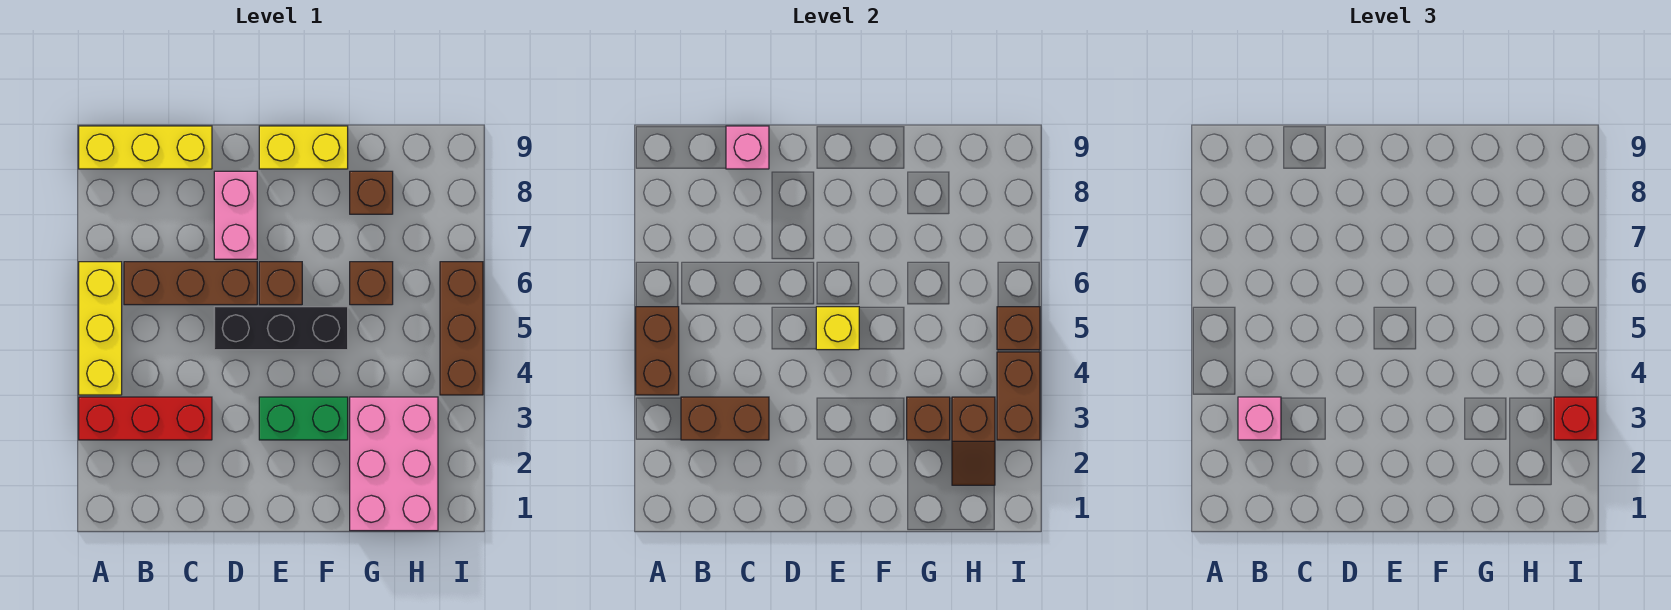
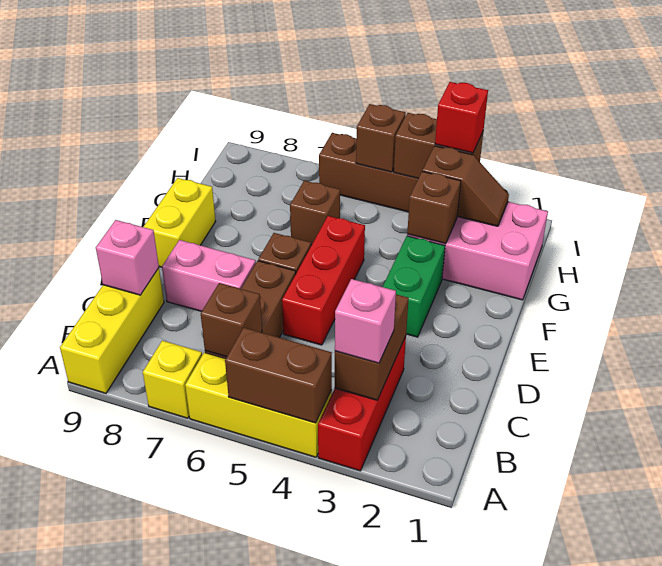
black brick D5:F5 level 1 -> red brick D5:F5 level 1
yellow brick E5 level 2 -> yellow brick A7 level 1
brown brick G8 level 1 -> brown brick B6 level 2

